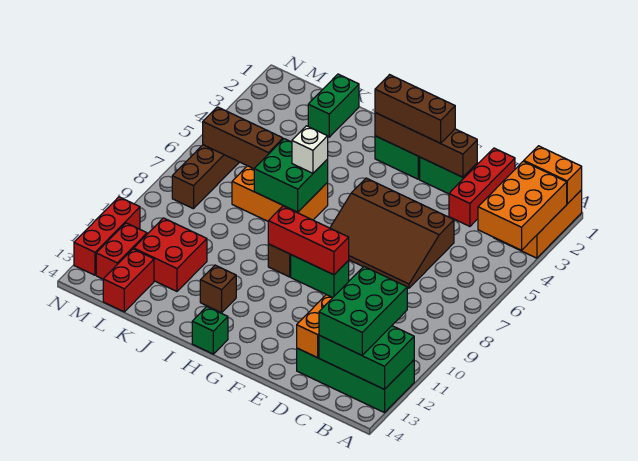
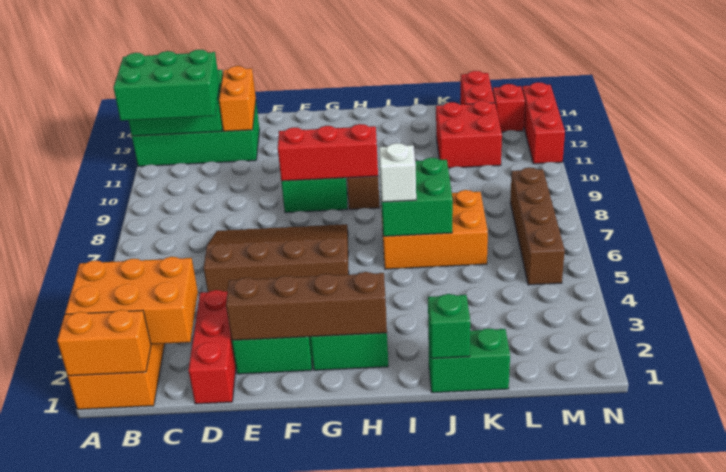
orange brick A2:B4 level 2 -> orange brick A2:C3 level 2
green brick B11:C13 level 3 -> green brick A11:C12 level 3
brown brick F2:H2 level 3 -> none
green brick H14 level 1 -> green brick J1 level 2
brown brick I12 level 1 -> none
green brick K1:K2 level 1 -> green brick J1:K1 level 1
brown brick K6:M6 level 2 -> none
red brick M12:M13 level 1 -> red brick M13 level 1

